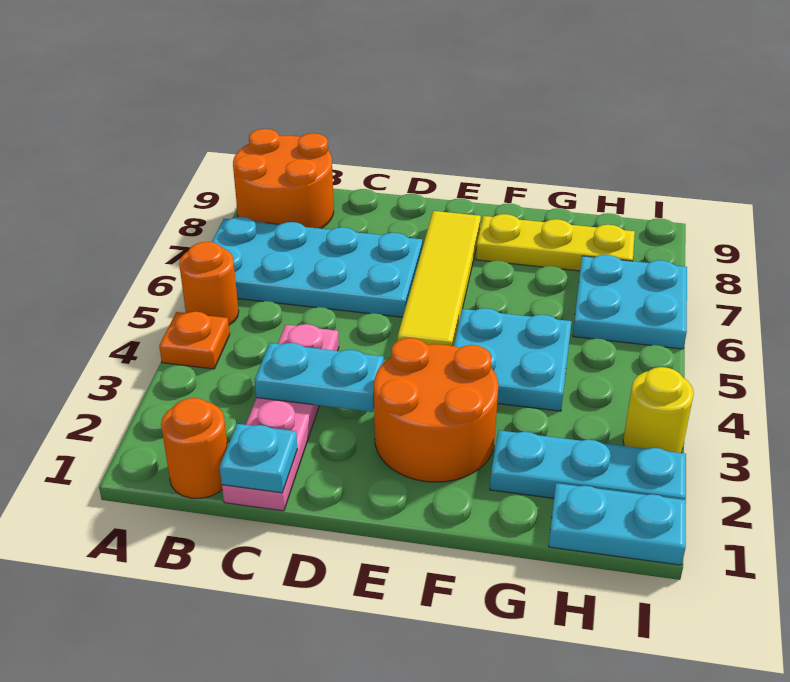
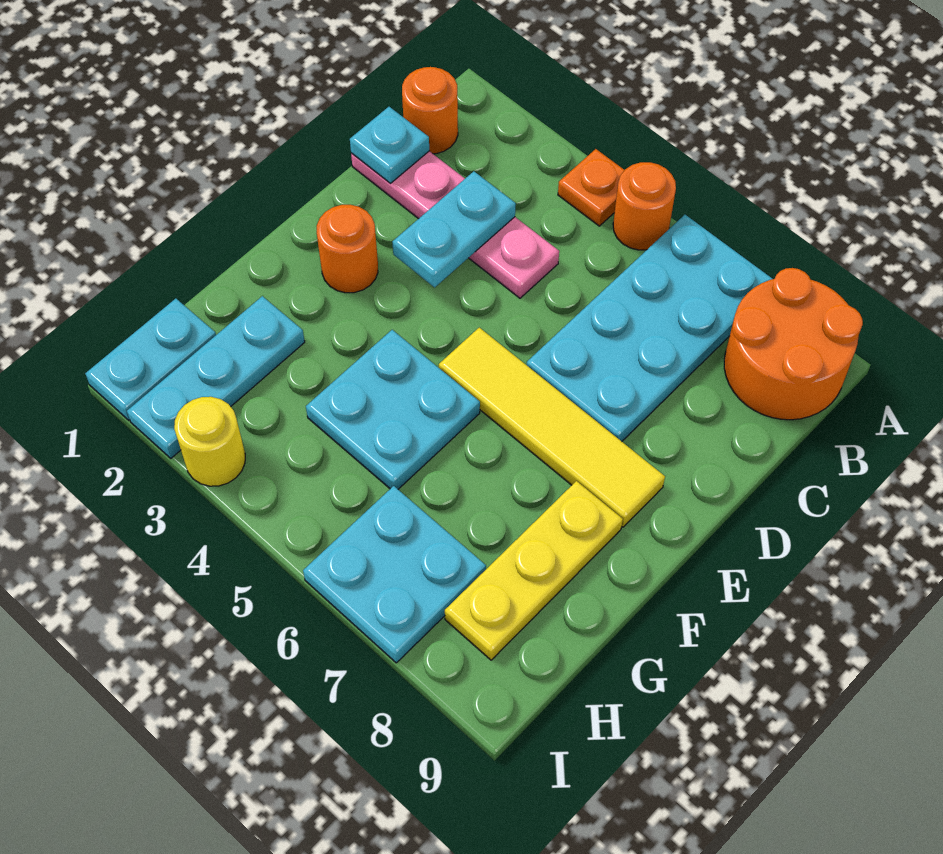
orange round brick E2:F3 level 1 -> orange round brick E2 level 1

